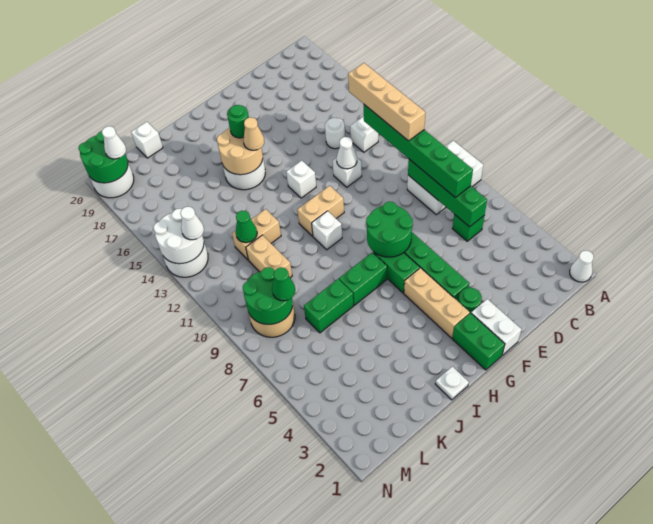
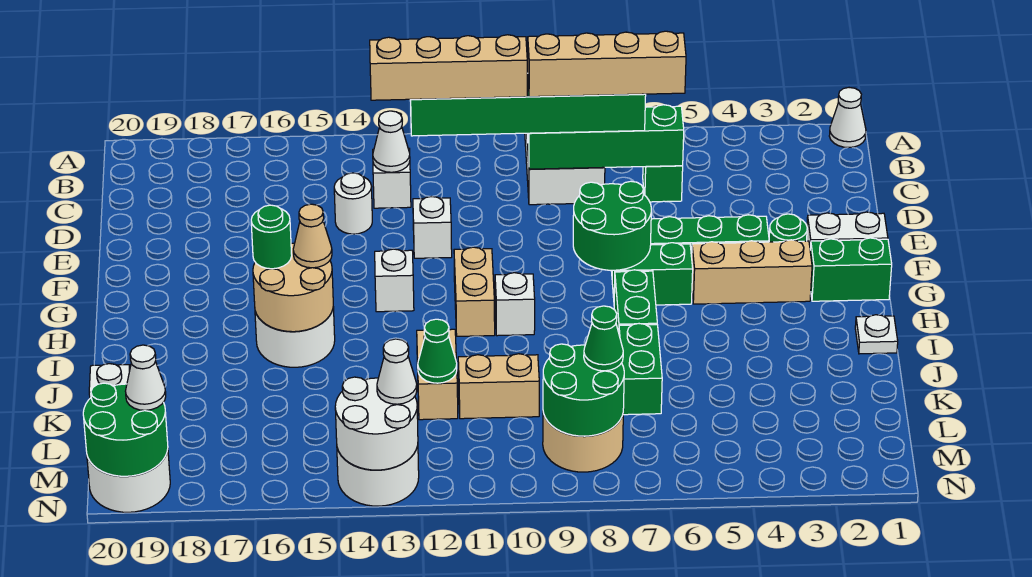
none -> tan brick C6:C9 level 4
white cone E12 level 2 -> white cone C13 level 2

